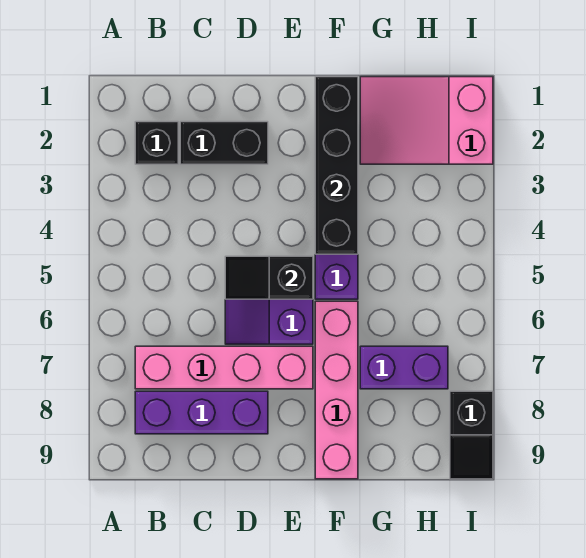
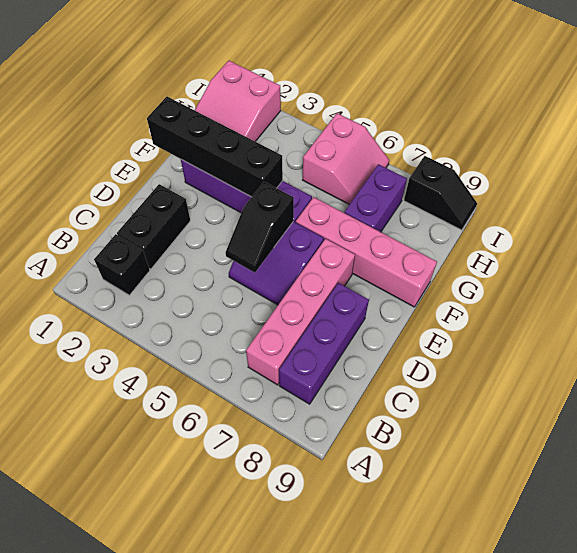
none -> pink slope H5:I6 level 1 top 5

